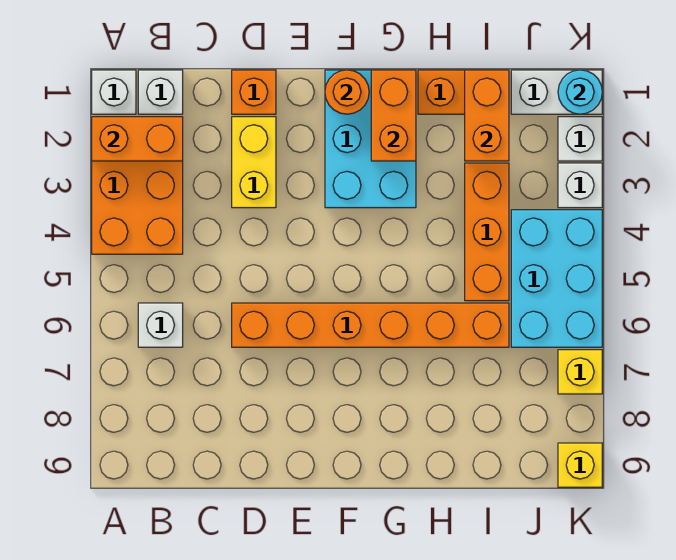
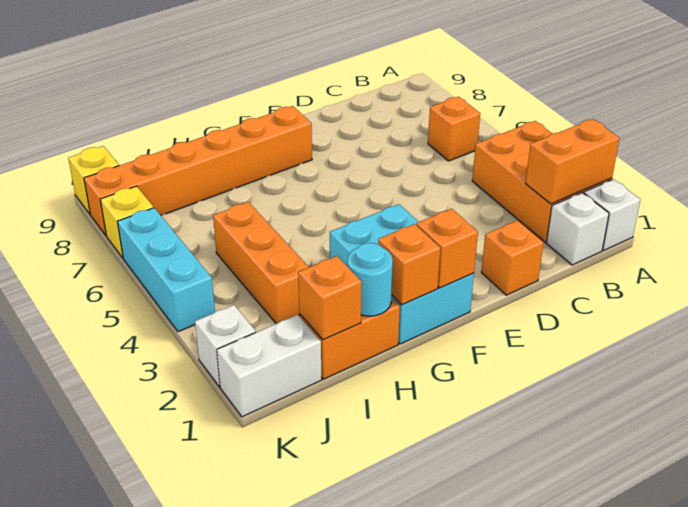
white brick B6 level 1 -> orange brick B6 level 1
yellow brick D2:D3 level 1 -> none
orange brick D6:I6 level 1 -> orange brick F8:K8 level 1
orange round brick F1 level 2 -> orange brick F1 level 2
orange brick G1:G2 level 2 -> orange brick G1 level 2
orange brick I1:I2 level 2 -> orange brick I1 level 2
cyan brick J4:K6 level 1 -> cyan brick K4:K6 level 1
cyan round brick K1 level 2 -> cyan round brick H1 level 2
white brick K3 level 1 -> none

